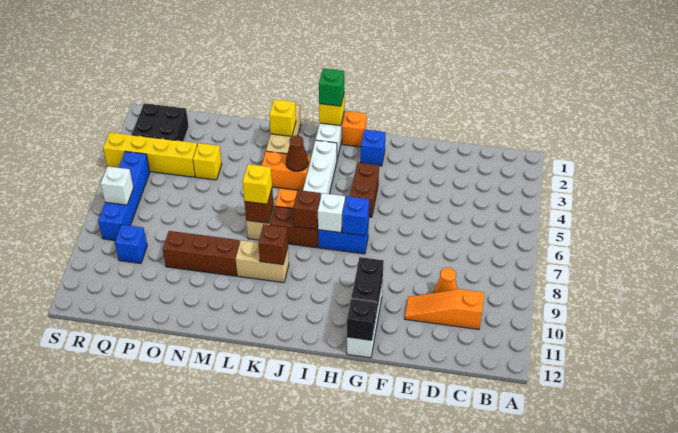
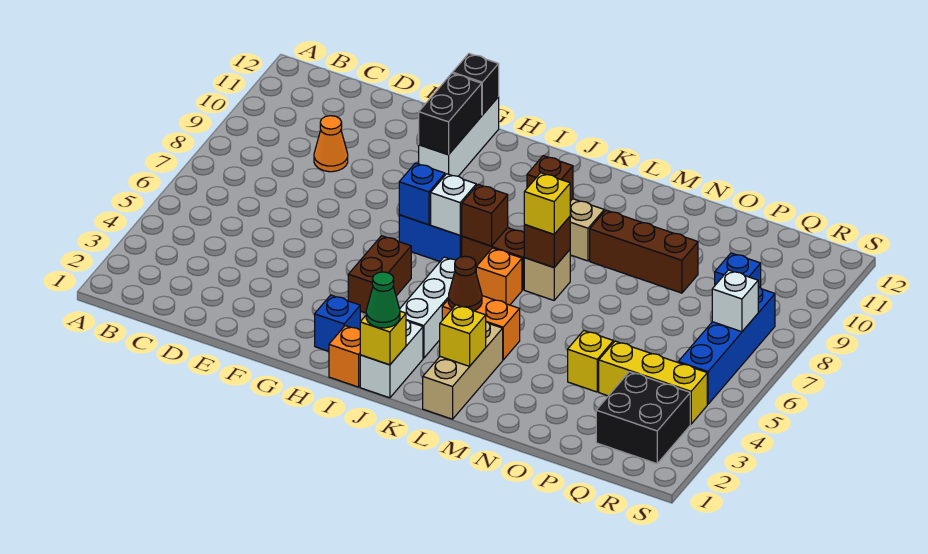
orange slope C10:E10 level 1 top C -> none
green brick J1 level 3 -> green cone J1 level 3
yellow brick P4:S4 level 1 -> yellow brick P4:R4 level 1

